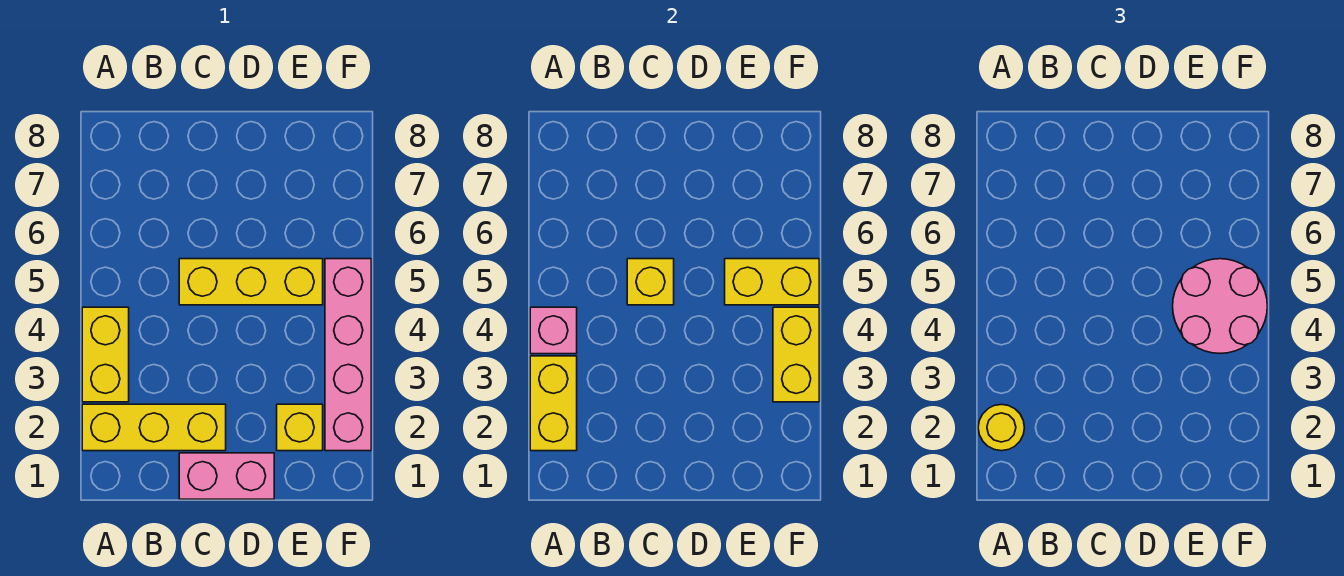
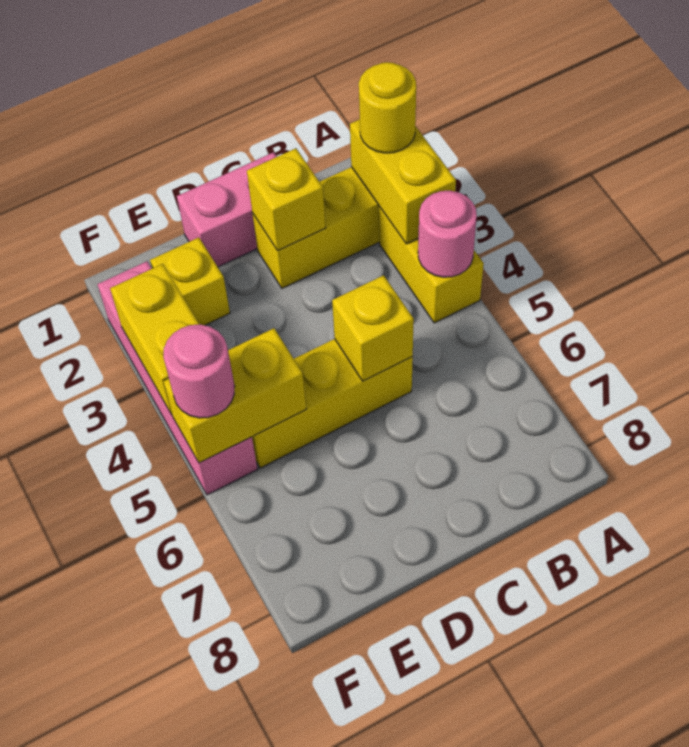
pink brick A4 level 2 -> pink round brick A4 level 2
none -> yellow brick C2 level 2
pink round brick E4:F5 level 3 -> pink round brick F5 level 3

